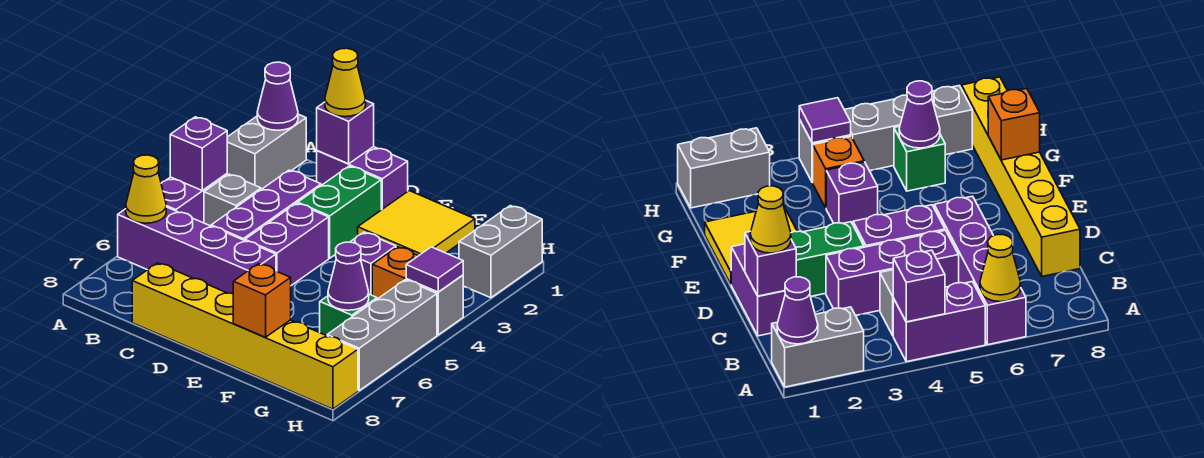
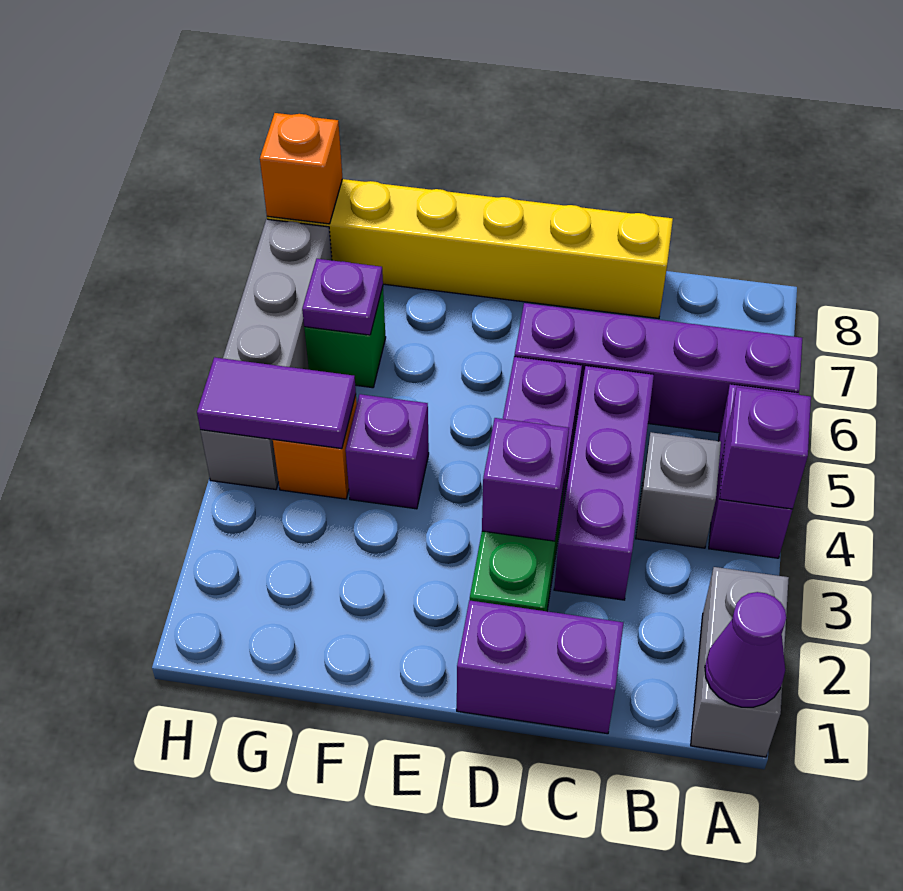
yellow cone A6 level 2 -> none
purple brick C1 level 2 -> purple brick D3 level 2
yellow cone C1 level 3 -> none
yellow tile E1:F2 level 1 -> none
orange brick F8 level 2 -> orange brick H8 level 2
purple cone G6 level 2 -> purple plate G6 level 2
grey brick H1:H2 level 1 -> none
purple tile H4 level 2 -> purple tile G4:H4 level 2

